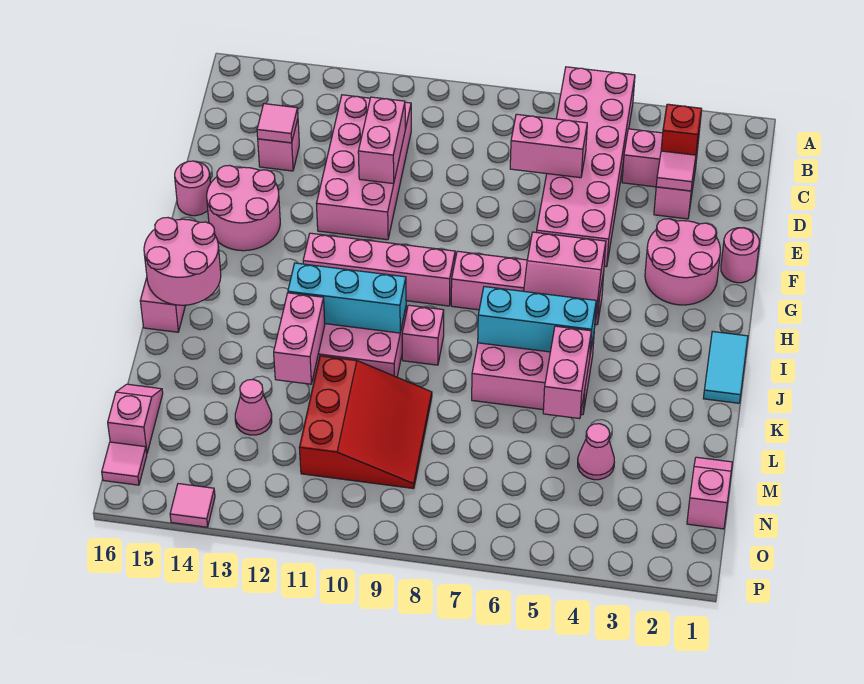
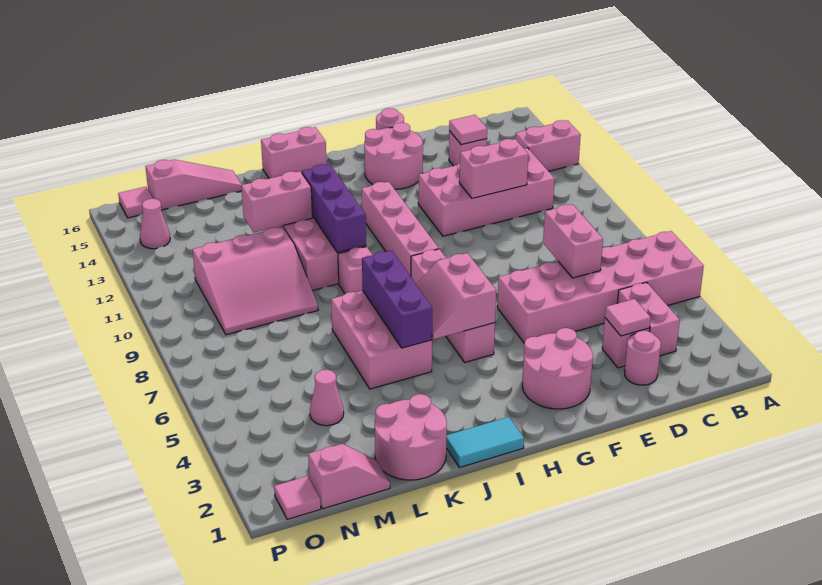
red brick C3 level 2 -> none
pink round brick F1 level 1 -> pink round brick D2 level 1
pink round brick I15:J16 level 2 -> pink round brick K1:L2 level 1
cyan brick J5:J7 level 2 -> purple brick J5:J7 level 2
cyan brick J10:J12 level 2 -> purple brick J10:J12 level 2
pink brick K5:L5 level 2 -> pink brick A13:B13 level 1
red slope L9:N11 level 1 top 11 -> pink slope L9:N11 level 1 top 11
pink cone M13 level 1 -> pink cone O14 level 1
pink slope M16:N16 level 1 top N -> pink slope L16:N16 level 1 top N
pink tile P14 level 1 -> pink tile O1 level 1

